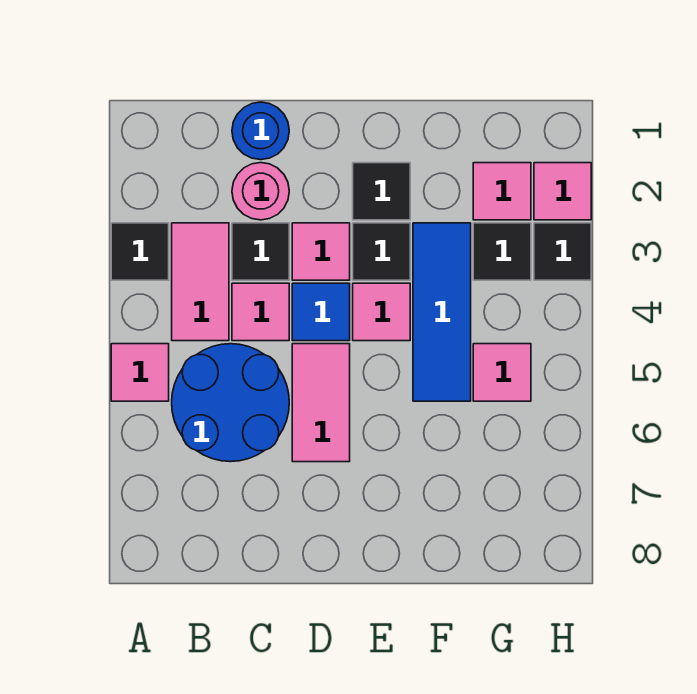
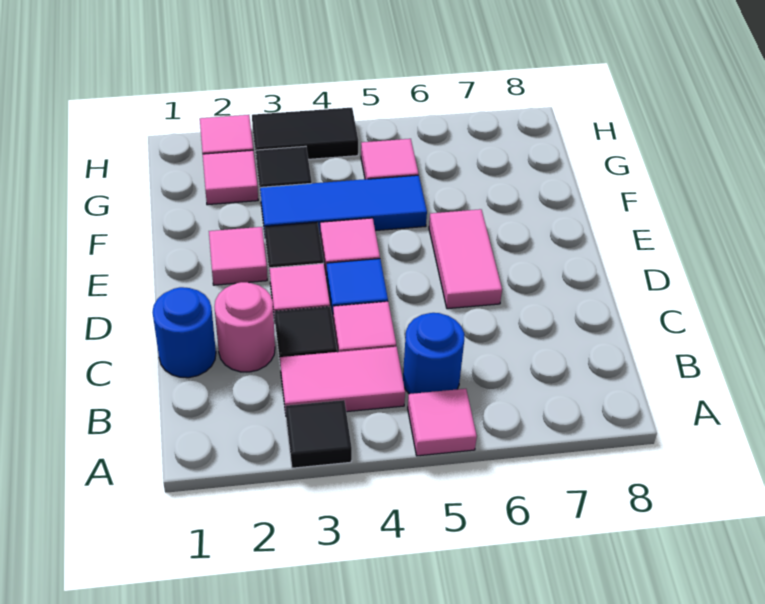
blue round brick B5:C6 level 1 -> blue round brick B5 level 1
pink tile D5:D6 level 1 -> pink tile D6:E6 level 1
black tile E2 level 1 -> pink tile E2 level 1
black tile H3 level 1 -> black tile H3:H4 level 1

